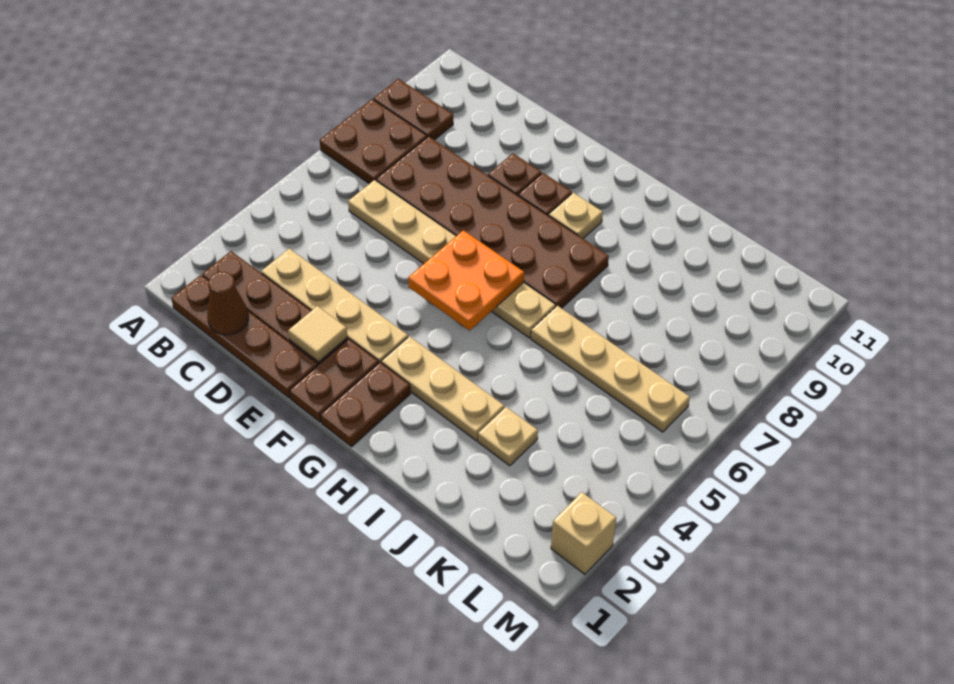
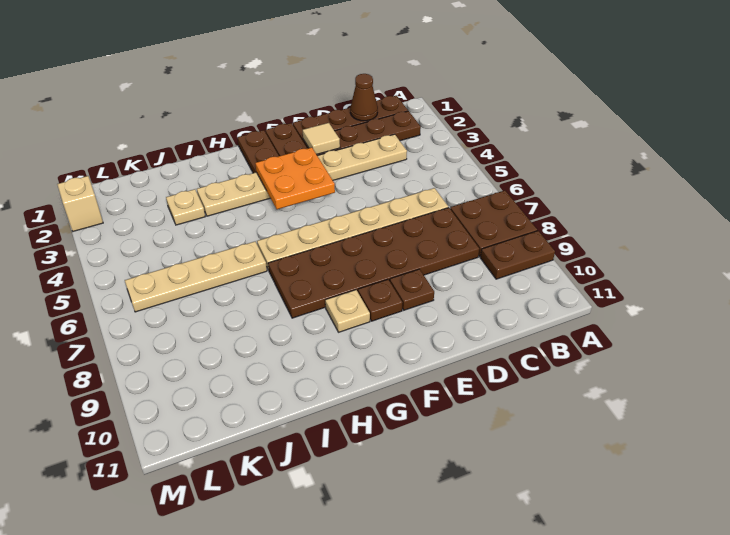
orange plate F5:G6 level 2 -> orange plate F3:G4 level 2

